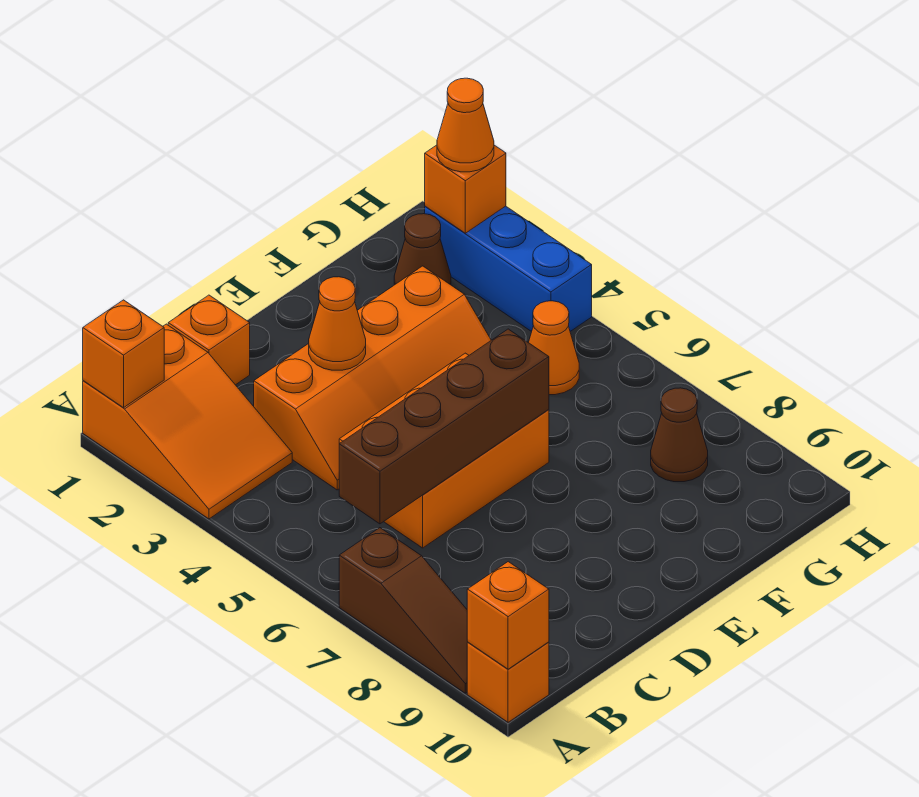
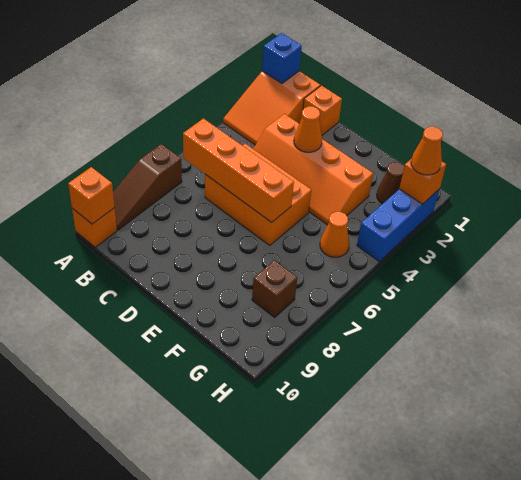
orange brick A1 level 2 -> blue brick A1 level 2
brown brick B6:E6 level 2 -> orange brick B6:E6 level 2
brown cone G8 level 1 -> brown brick G8 level 1

